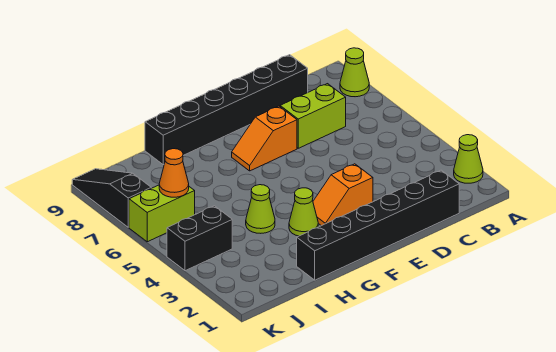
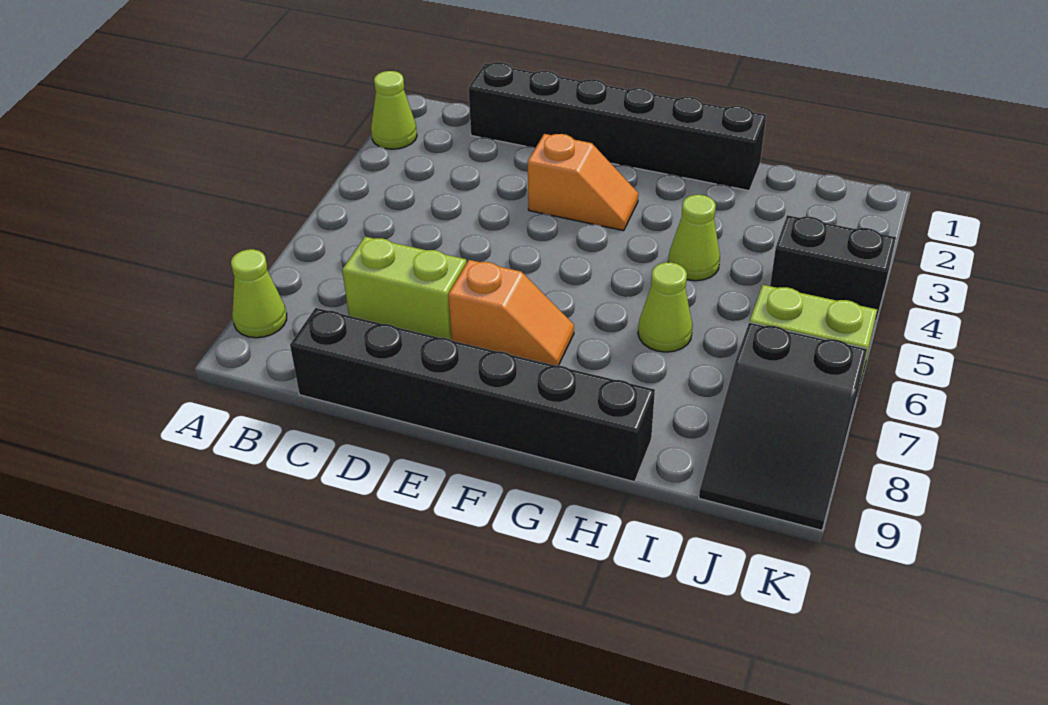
lime cone G3 level 1 -> lime cone H6 level 1
orange cone J6 level 2 -> none
black slope K7:K9 level 1 top 7 -> black slope J7:K9 level 1 top 7

